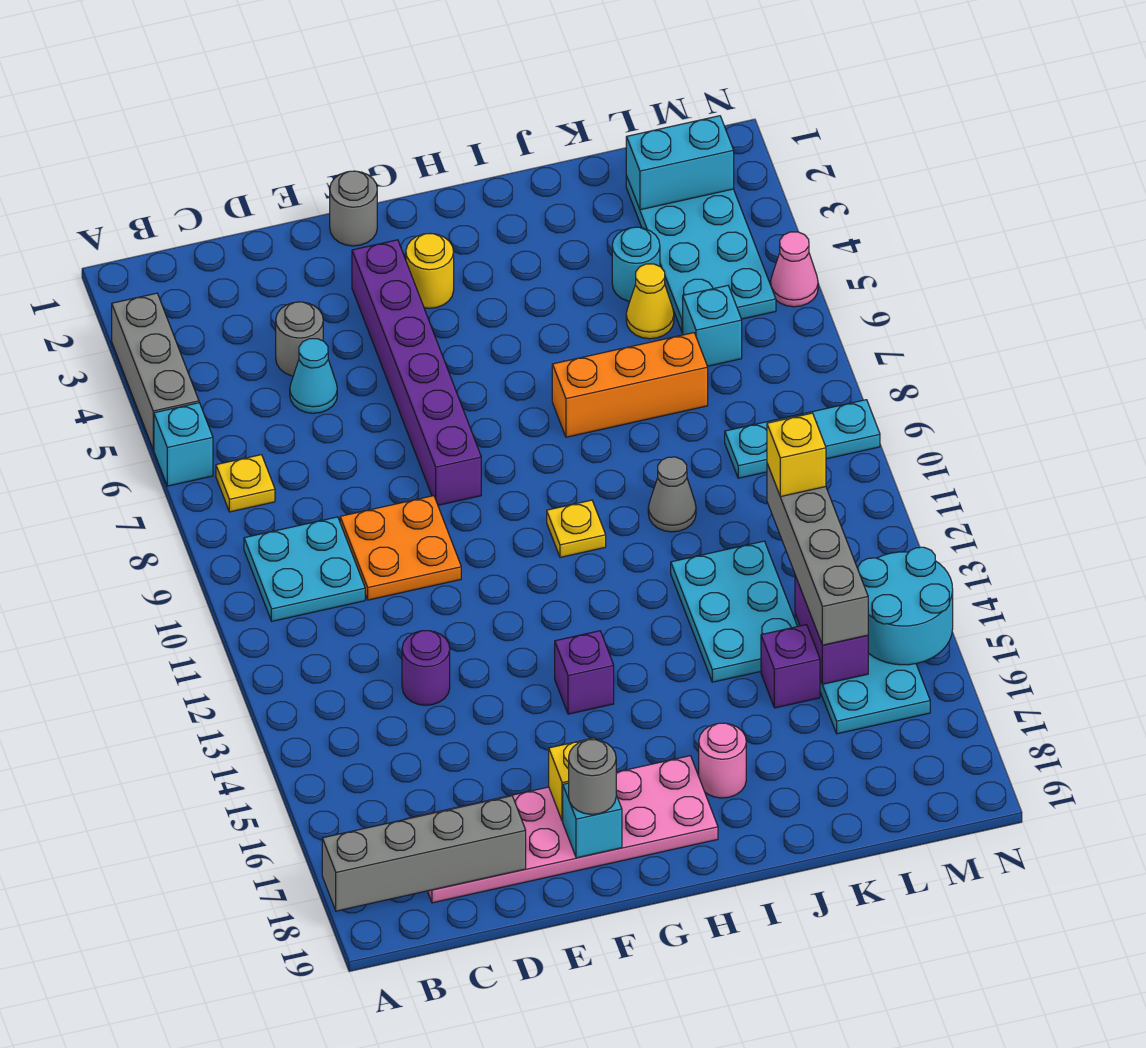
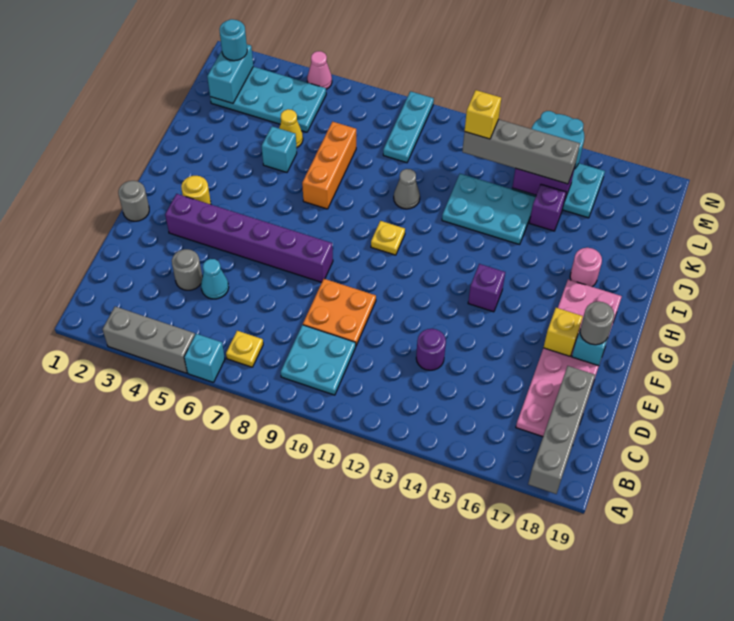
cyan round brick K4 level 1 -> cyan round brick M2 level 3
cyan brick L6 level 1 -> cyan brick J5 level 1

